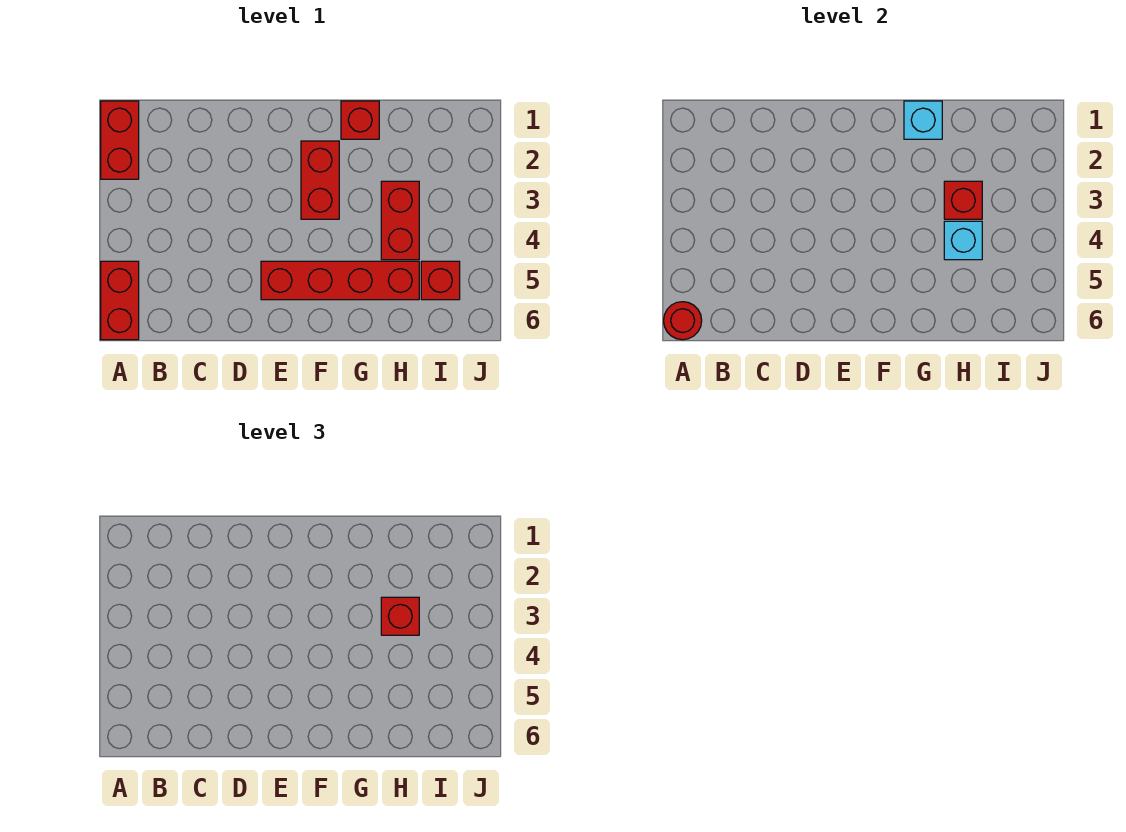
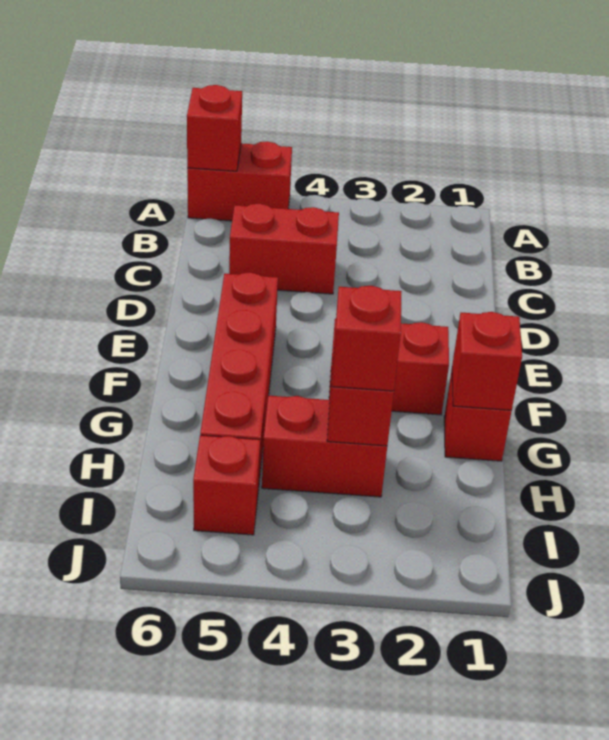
red brick A1:A2 level 1 -> red brick C4:C5 level 1
red round brick A6 level 2 -> red brick A6 level 2
cyan brick G1 level 2 -> red brick G1 level 2
cyan brick H4 level 2 -> none

